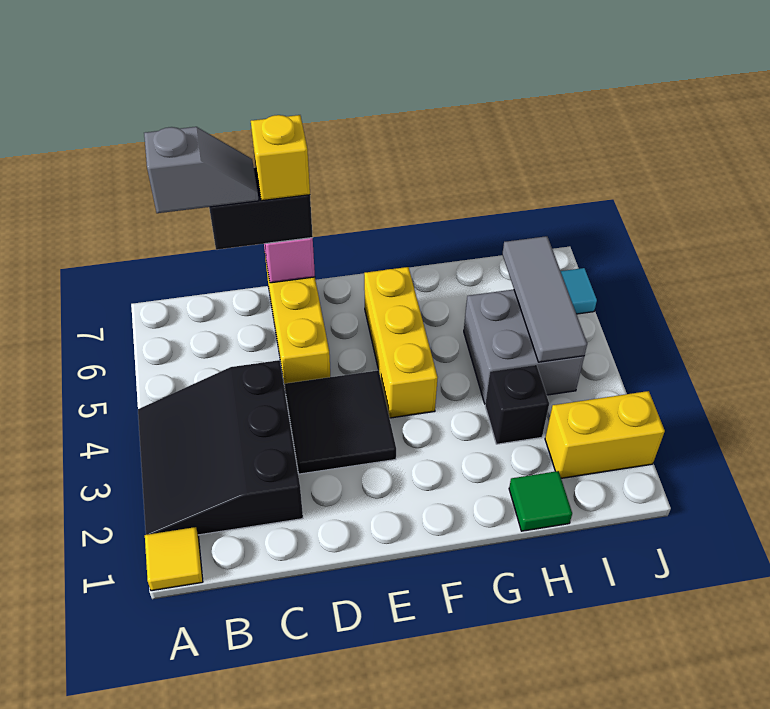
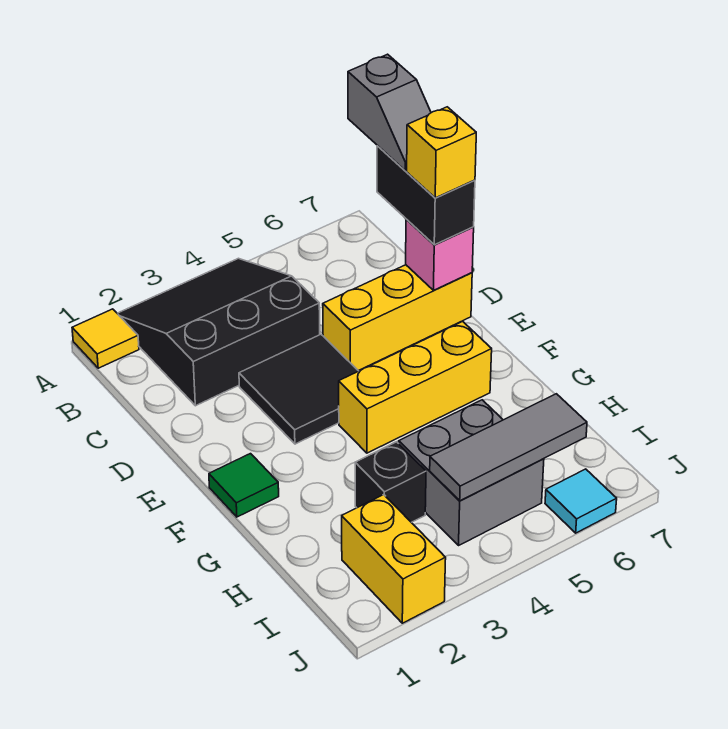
green tile H1 level 1 -> green tile F1 level 1

